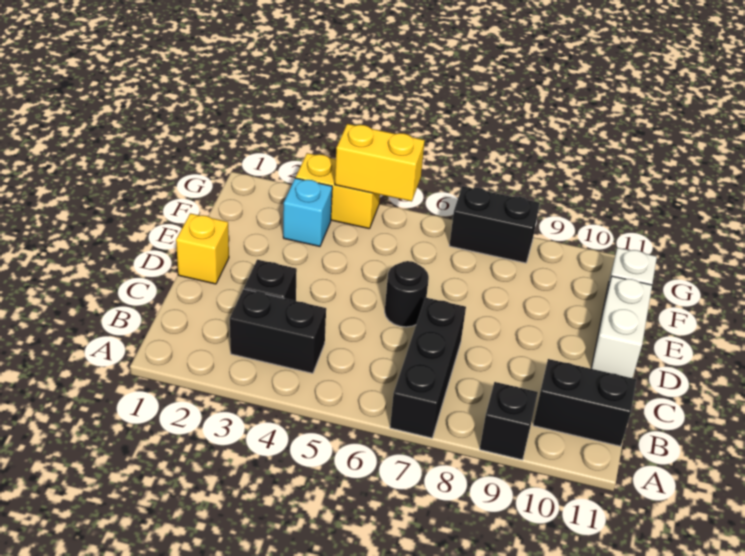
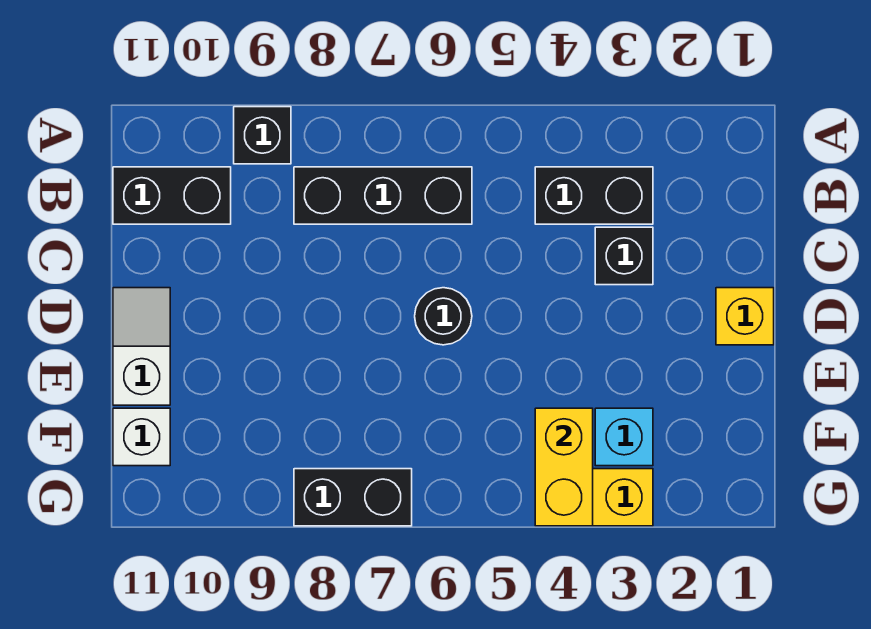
black brick A7:C7 level 1 -> black brick B6:B8 level 1
white brick D11:E11 level 1 -> white slope D11:E11 level 1 top E
yellow brick G4:G5 level 2 -> yellow brick F4:G4 level 2

